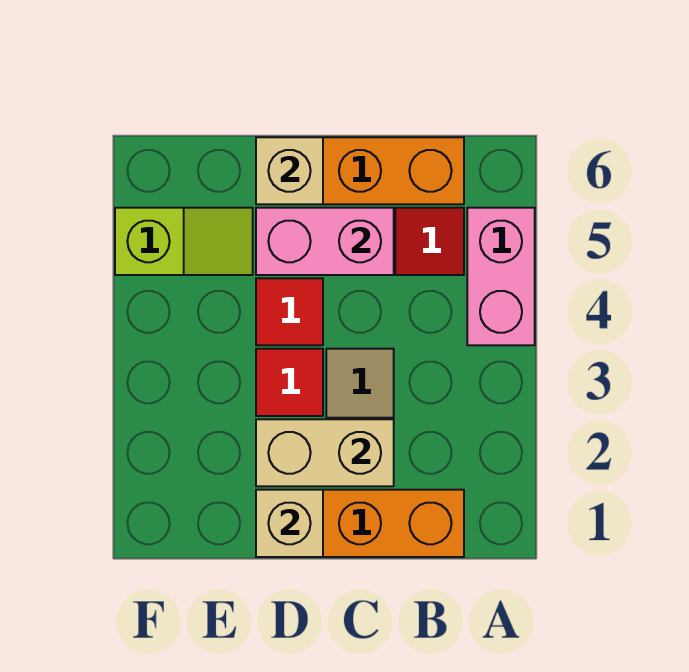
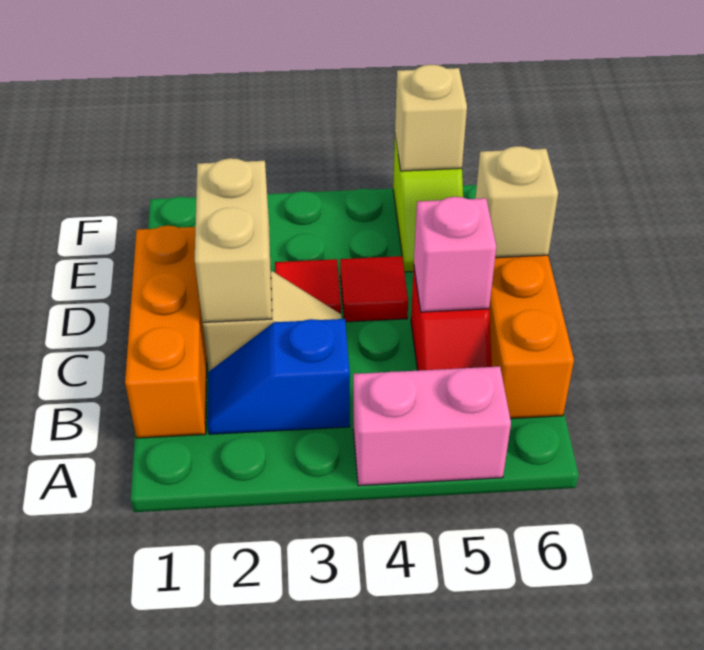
none -> blue slope B2:B3 level 1 top 3
pink brick C5:D5 level 2 -> pink brick C5 level 2
tan brick D1 level 2 -> tan brick F5 level 2

